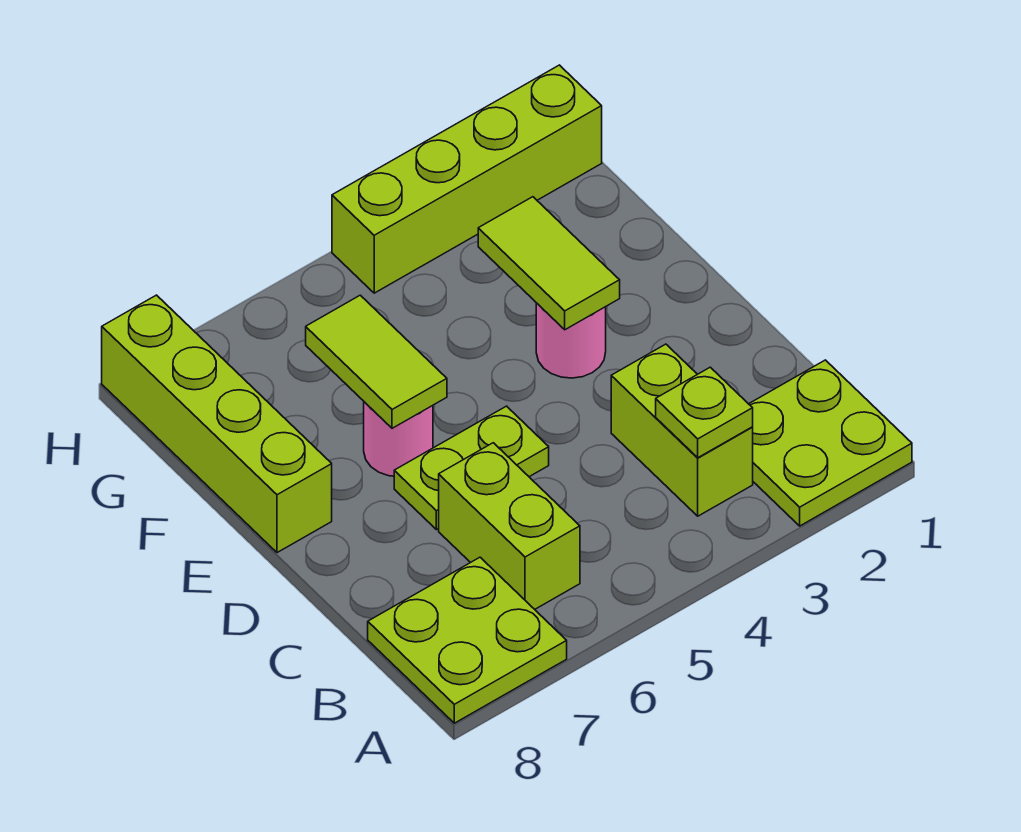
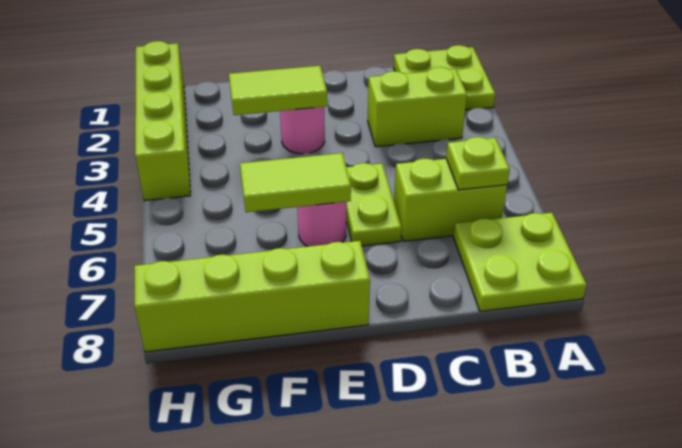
lime plate B3 level 2 -> lime plate B6 level 2

